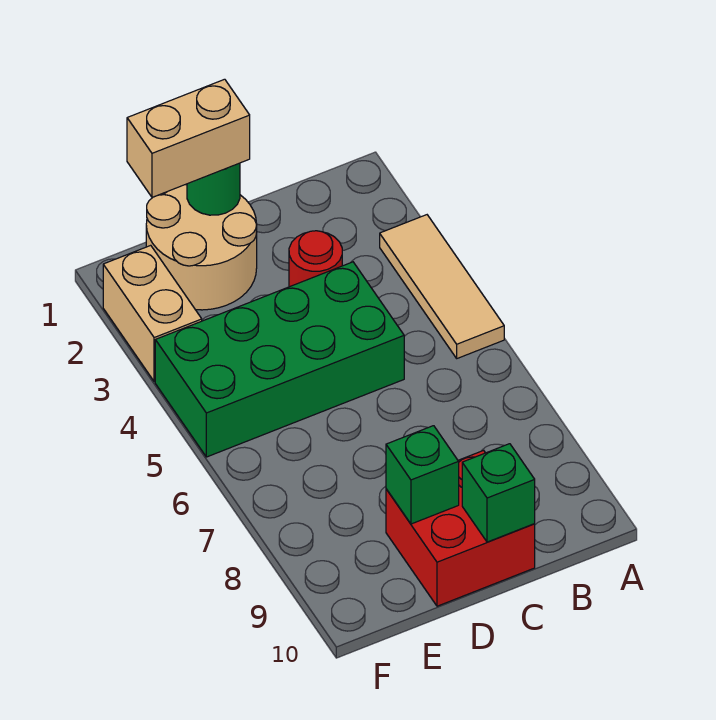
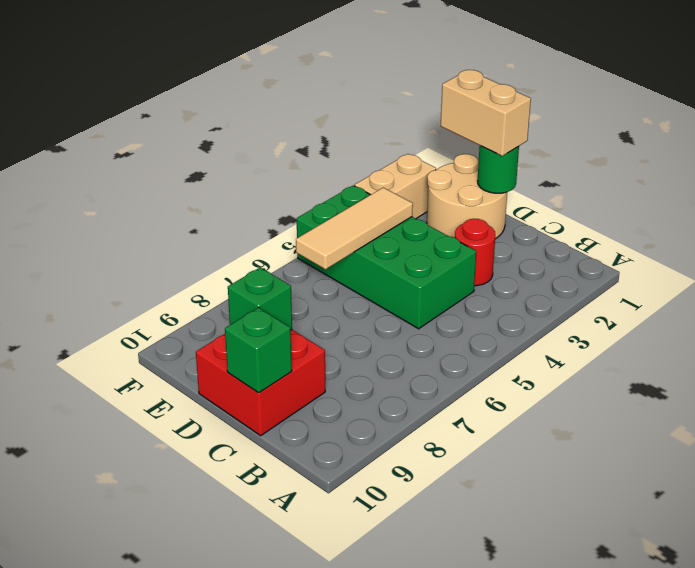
tan tile A3:A5 level 1 -> tan tile E4:E6 level 2

